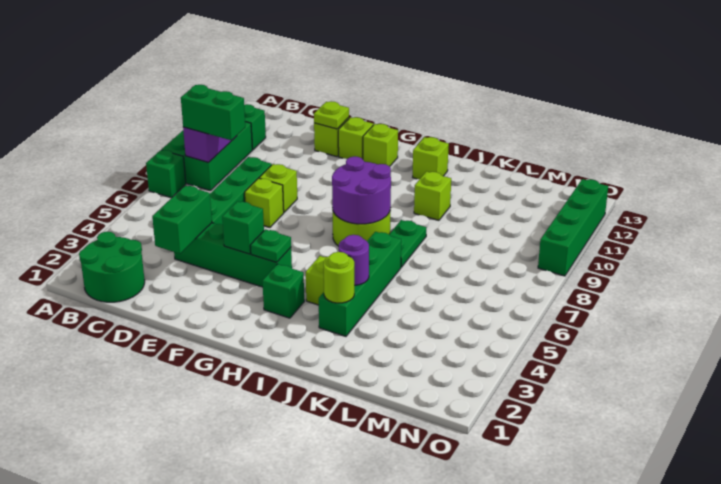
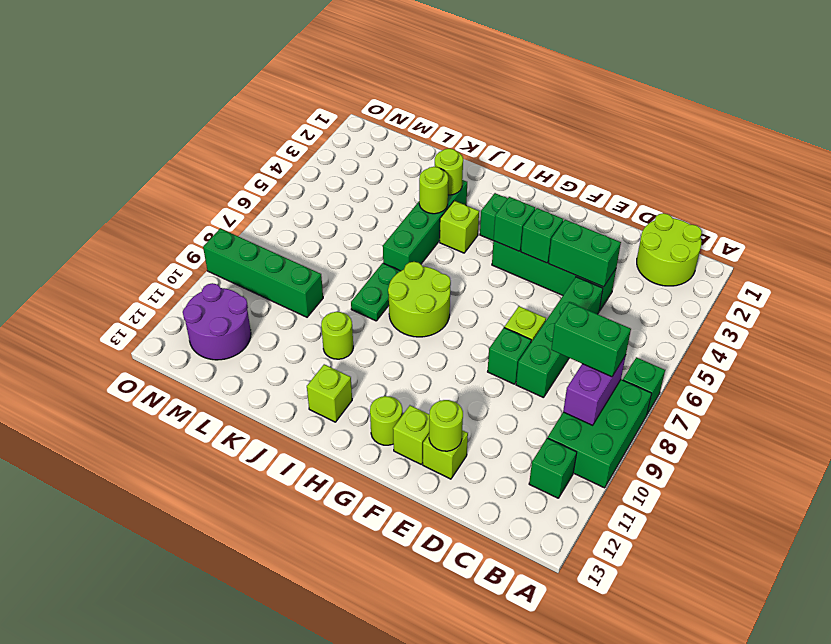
green round brick B1:C2 level 1 -> lime round brick B1:C2 level 1
green brick D3:D4 level 2 -> green brick D4:E4 level 2
lime brick E8 level 1 -> green brick E8 level 1
lime plate E12 level 2 -> lime round brick E12 level 2
green plate G4 level 2 -> green brick G4 level 2
lime brick G12 level 1 -> lime round brick G12 level 1
purple round brick H7:I8 level 2 -> purple round brick M11:N12 level 1
purple round brick J4 level 2 -> lime round brick J4 level 2
lime brick J10 level 1 -> lime round brick J10 level 1
green brick O9:O12 level 1 -> green brick L9:O9 level 1

